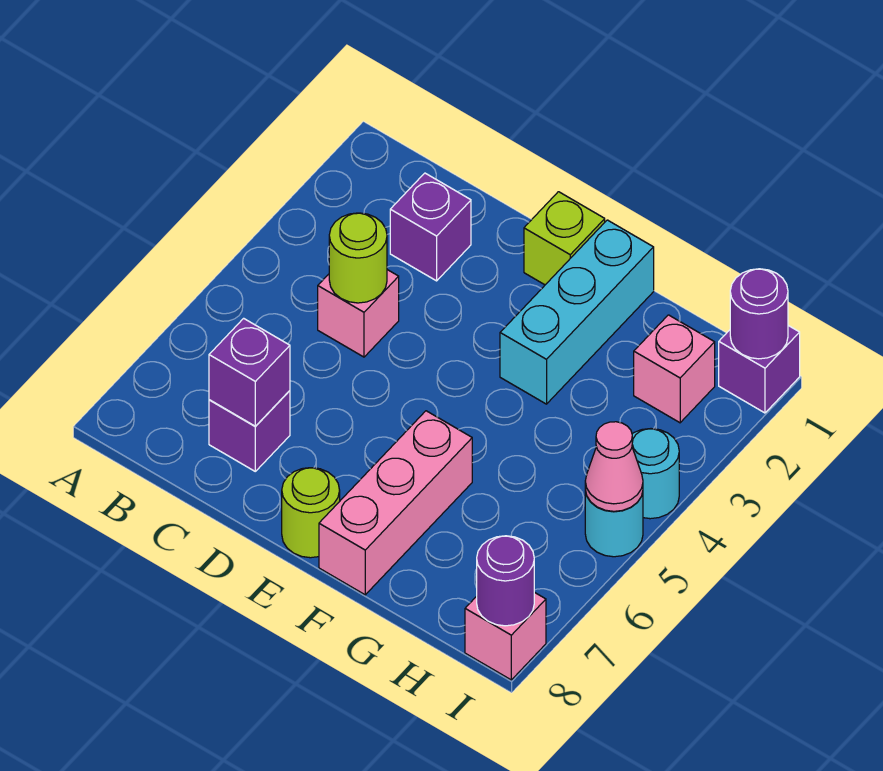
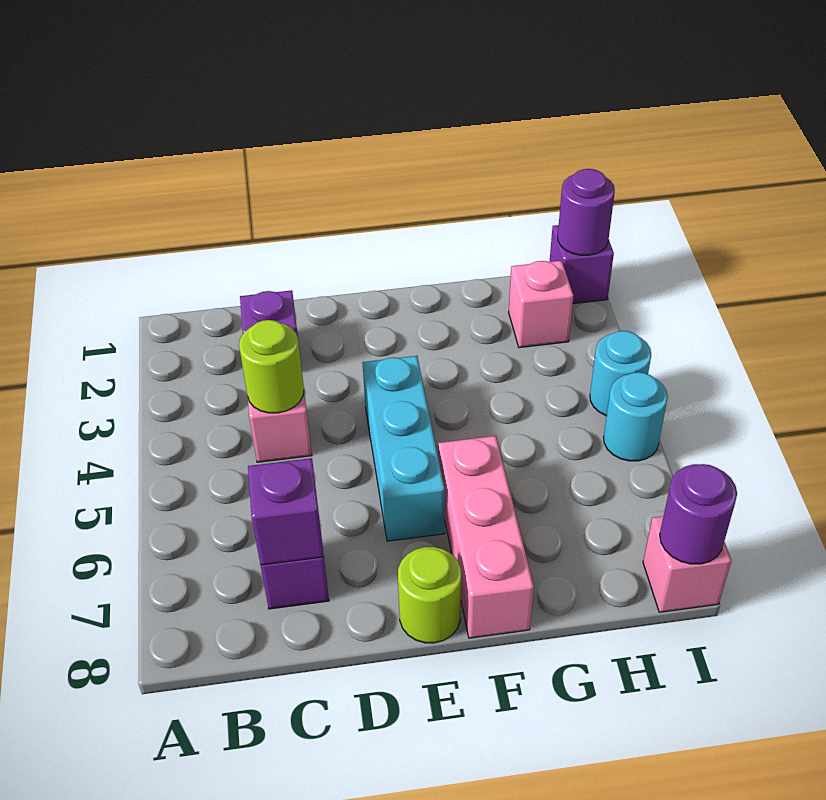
lime brick E1 level 1 -> none
cyan brick F1:F3 level 1 -> cyan brick E4:E6 level 1
pink cone I5 level 2 -> none

